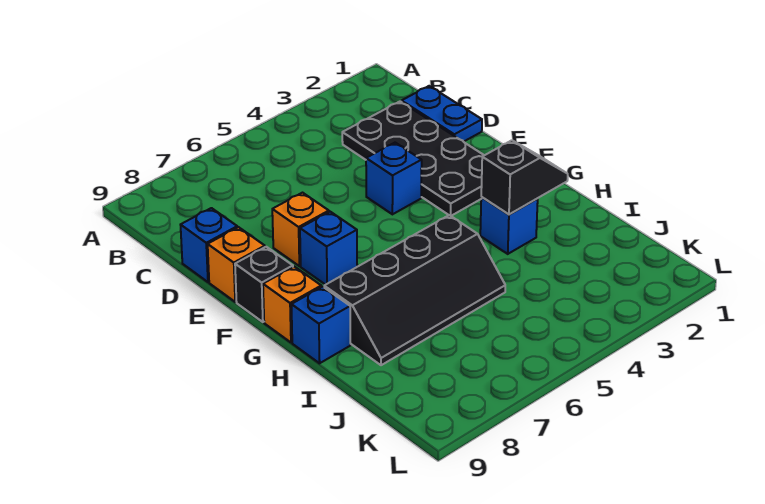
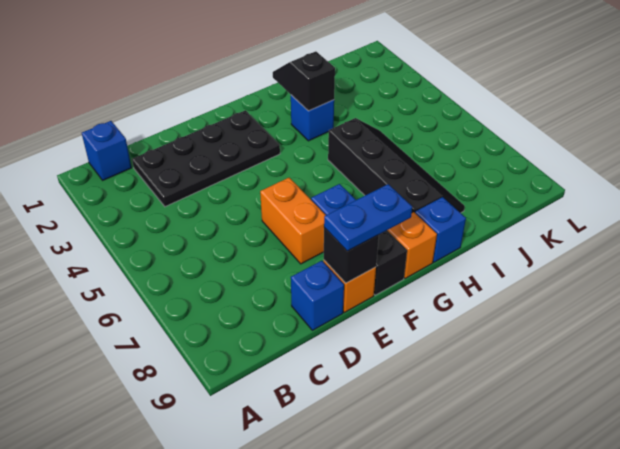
blue plate C1:D1 level 1 -> blue plate E9:F9 level 3
blue brick E4 level 1 -> blue brick B1 level 1
orange brick E7 level 1 -> orange brick E6:E7 level 1
none -> black brick E9 level 2

